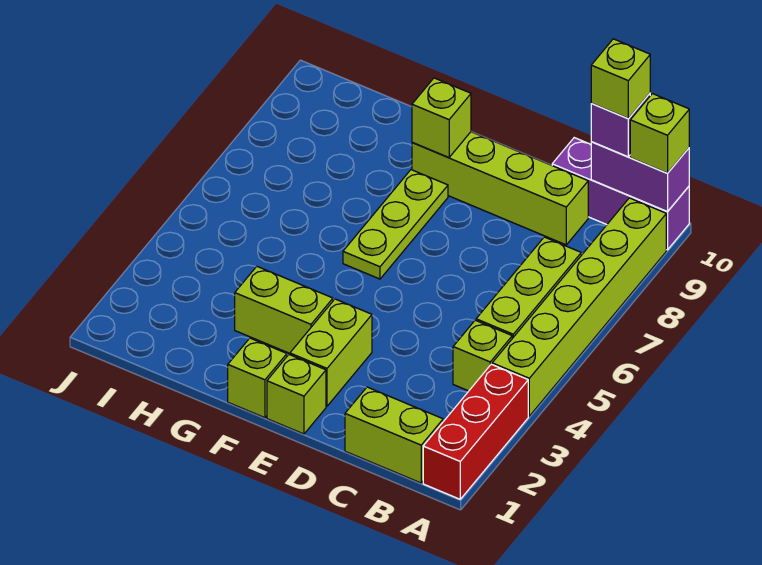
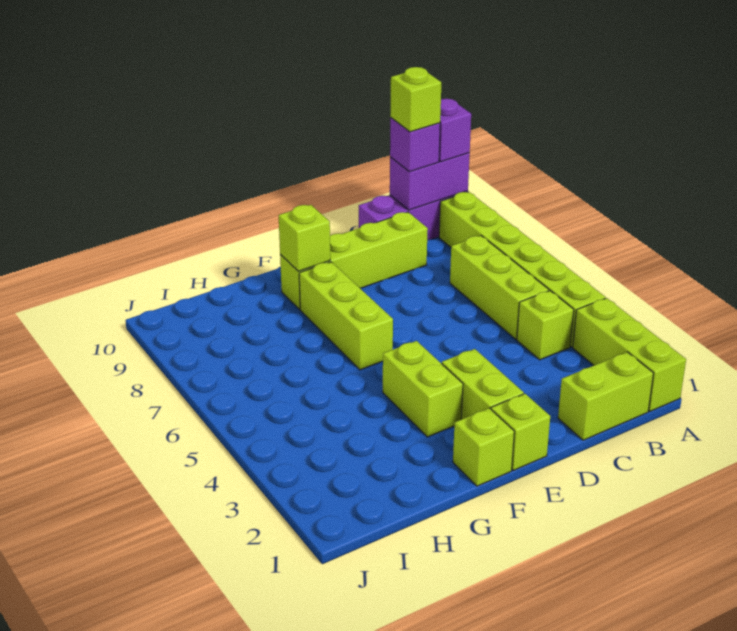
red brick A1:A3 level 1 -> lime brick A1:A3 level 1
lime brick A10 level 3 -> purple brick A10 level 3
lime brick F3:G3 level 1 -> lime brick F3:F4 level 1
lime plate F6:F8 level 1 -> lime brick F6:F8 level 1

